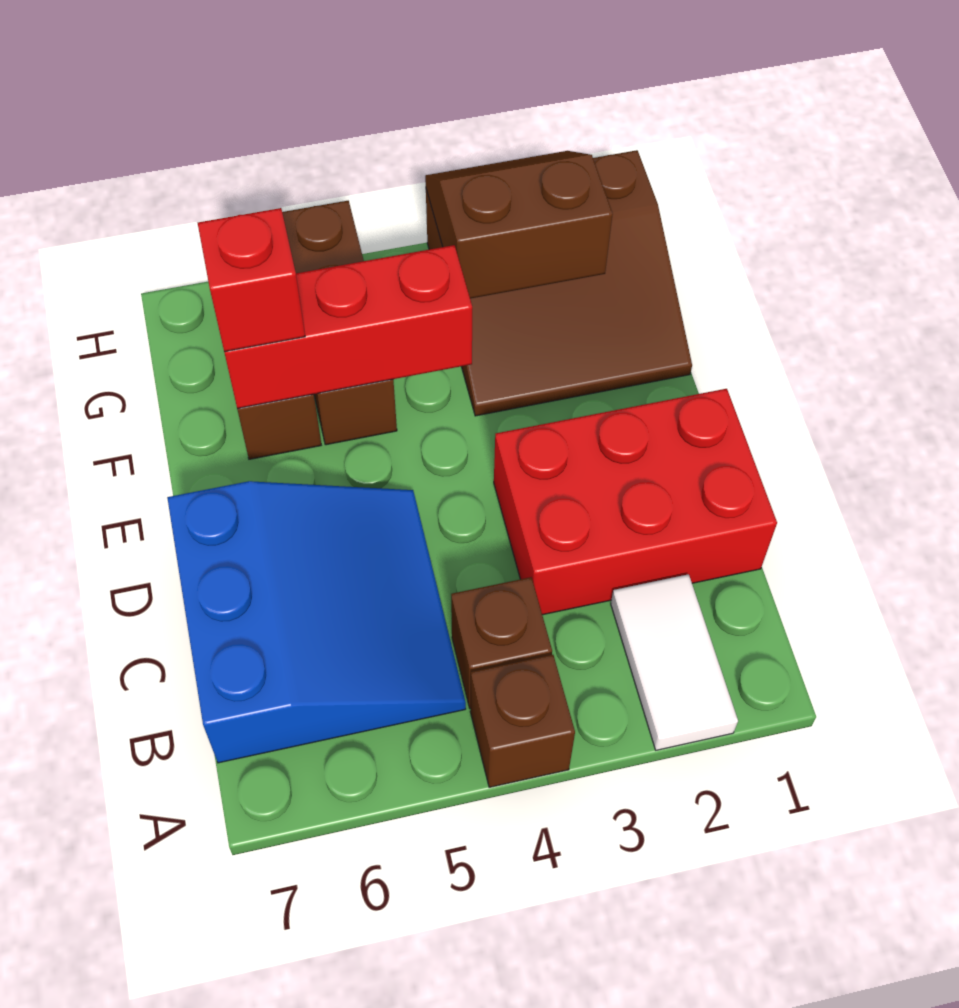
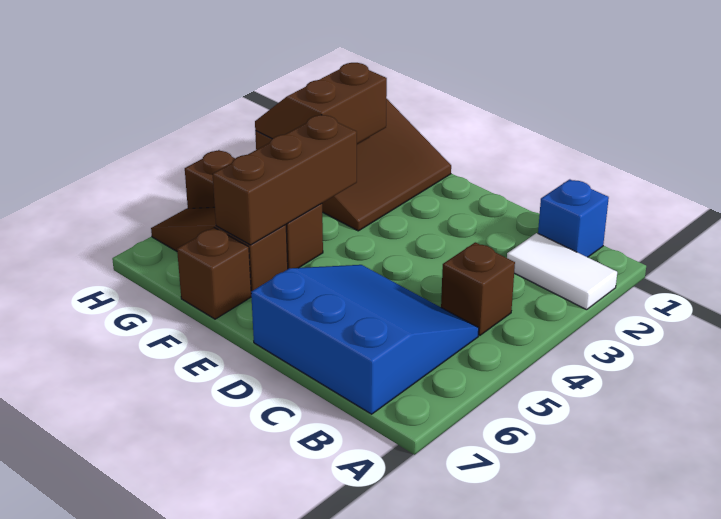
brown brick A4 level 1 -> brown brick F7 level 1
none -> blue brick B1 level 1
red brick C1:D3 level 1 -> none
red brick F4:F6 level 2 -> brown brick F4:F6 level 2
red brick F6 level 3 -> none

